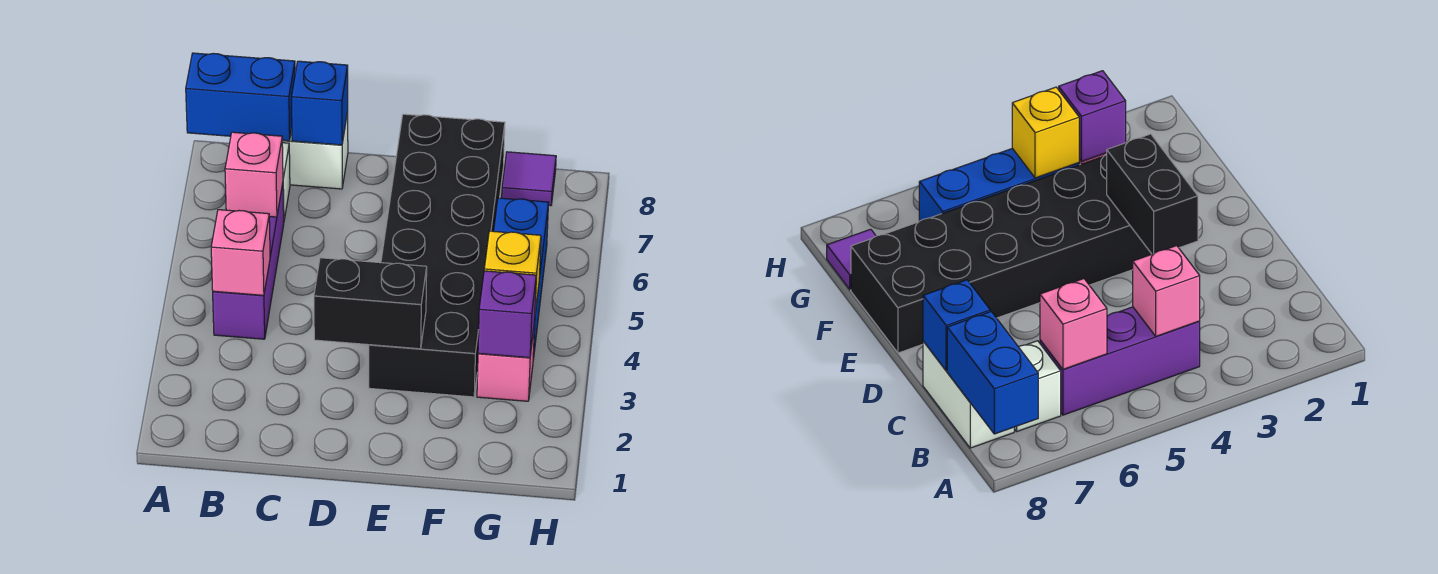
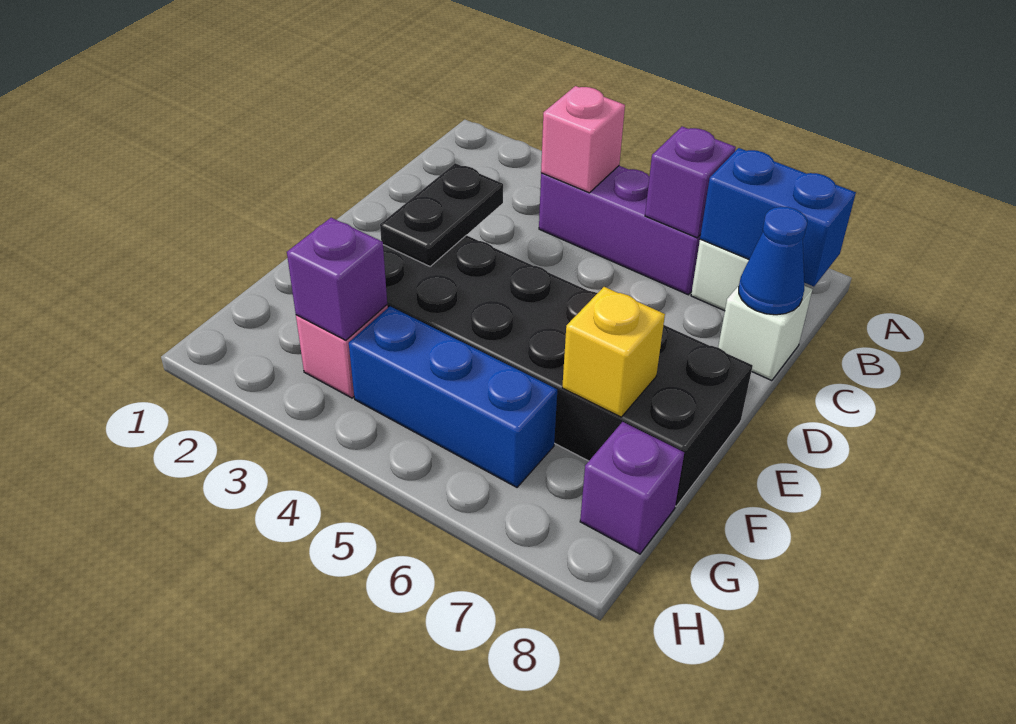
blue brick A8:B8 level 2 -> blue brick B7:B8 level 2
pink brick B6 level 2 -> purple brick B6 level 2
white brick B8:C8 level 1 -> white brick C8 level 1
blue brick C8 level 2 -> blue cone C8 level 2
black brick D3:E3 level 2 -> black plate D3:E3 level 2
yellow brick G4 level 2 -> yellow brick F7 level 2
purple tile G8 level 1 -> purple brick G8 level 1

